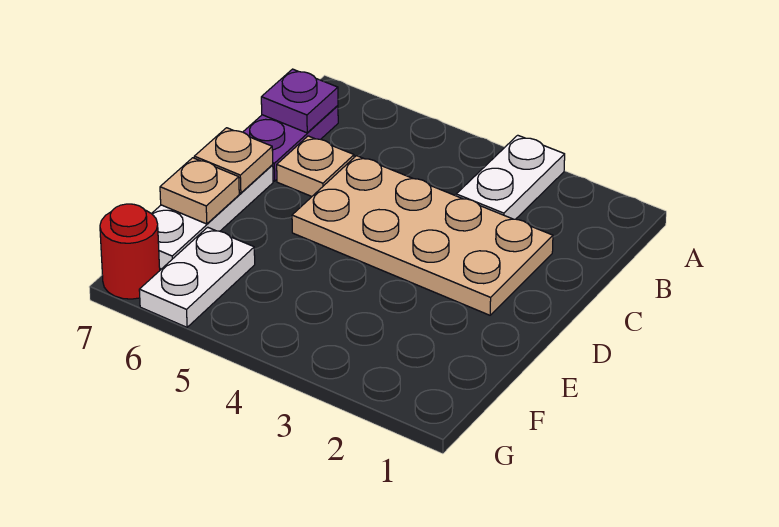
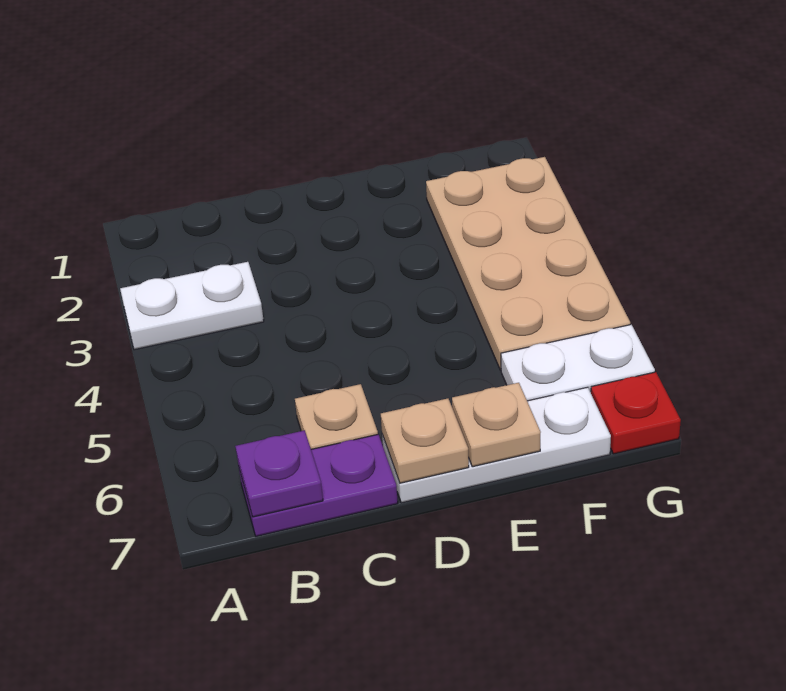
tan plate C2:D5 level 1 -> tan plate F2:G5 level 1
red round brick G7 level 1 -> red plate G7 level 1

